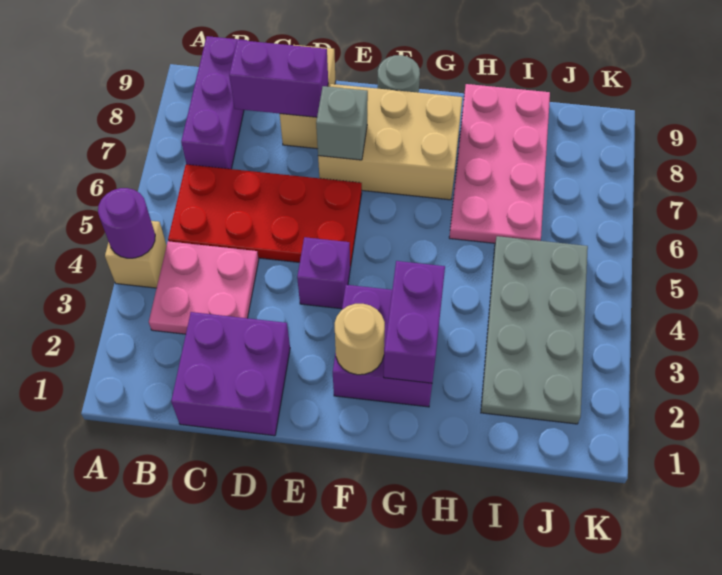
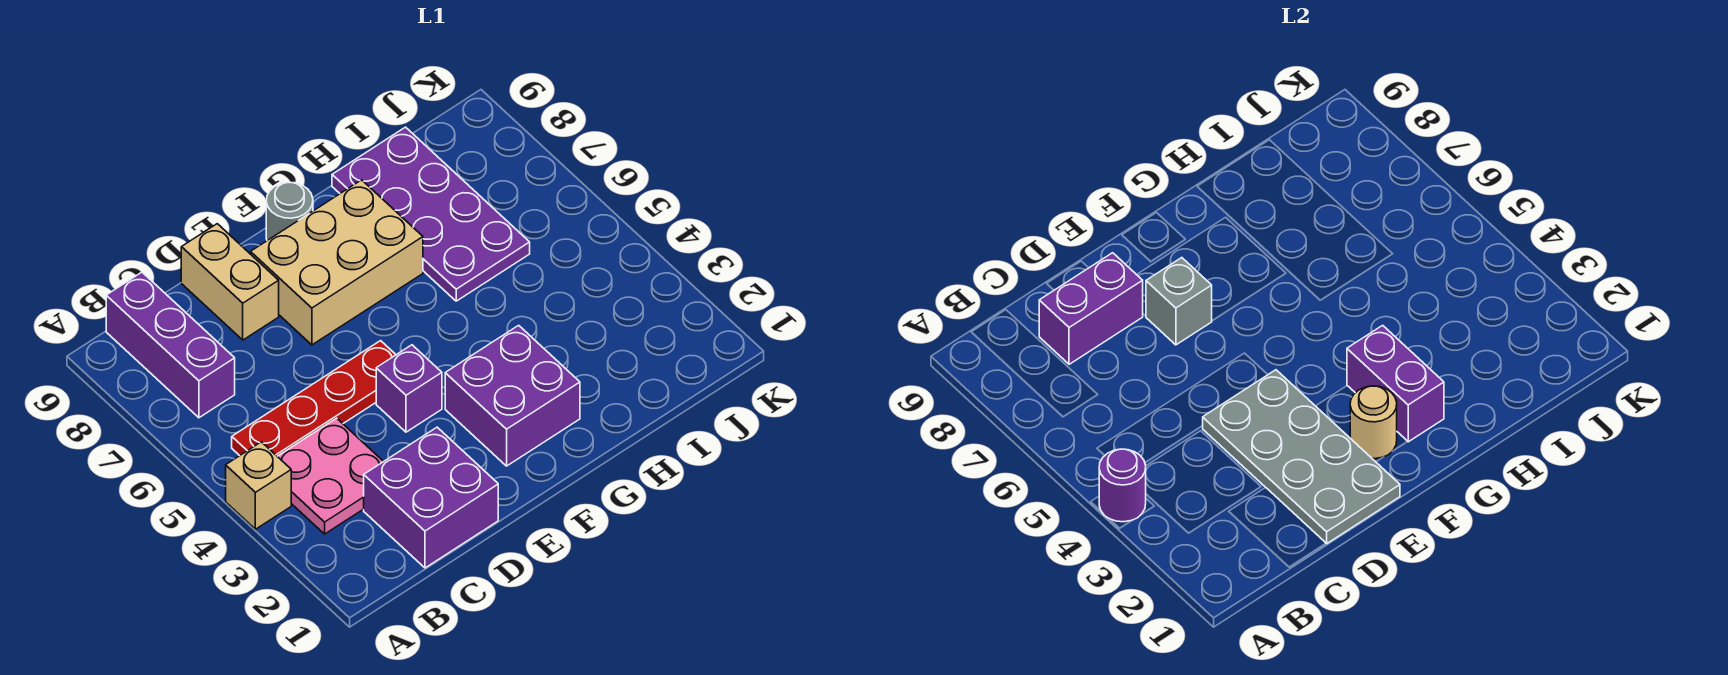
red plate B5:E6 level 1 -> red plate B5:E5 level 1
pink plate H6:I9 level 1 -> purple plate H6:I9 level 1
grey plate I2:J5 level 1 -> grey plate D1:E4 level 2

